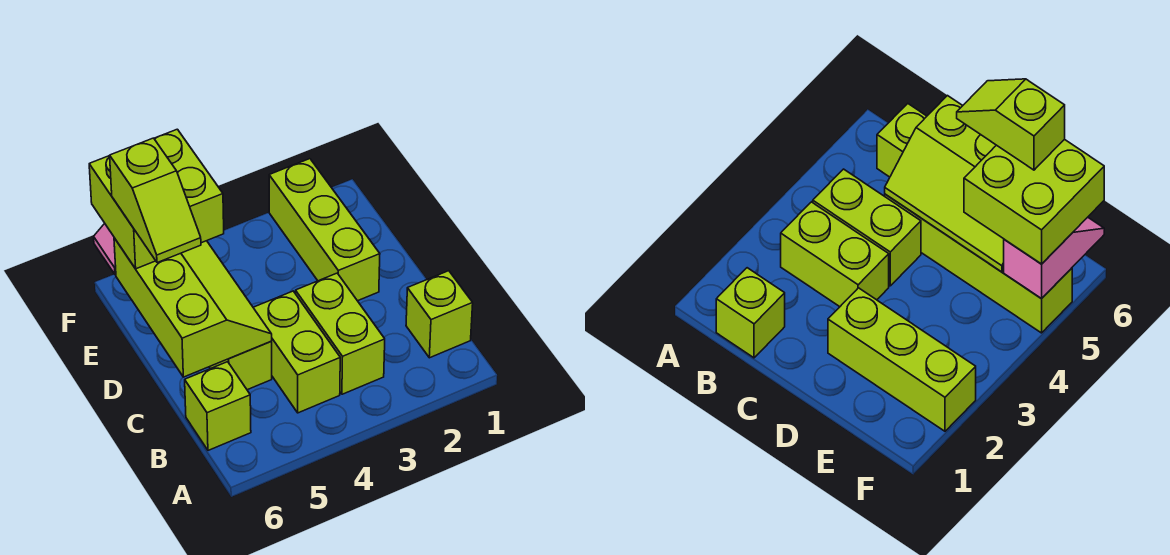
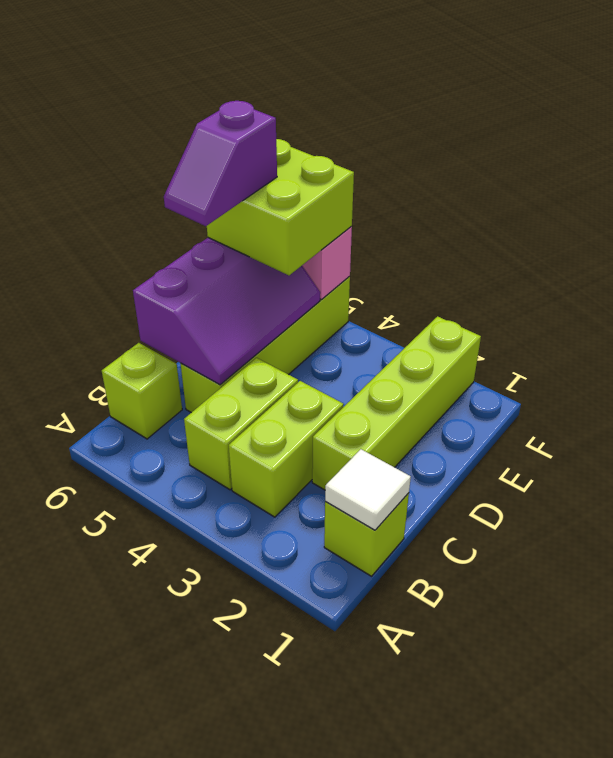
none -> white tile B1 level 2
lime slope C5:E6 level 2 top 6 -> purple slope C5:E6 level 2 top 6
lime brick D2:F2 level 1 -> lime brick C2:F2 level 1
lime slope D6:E6 level 4 top E -> purple slope D6:E6 level 4 top E

